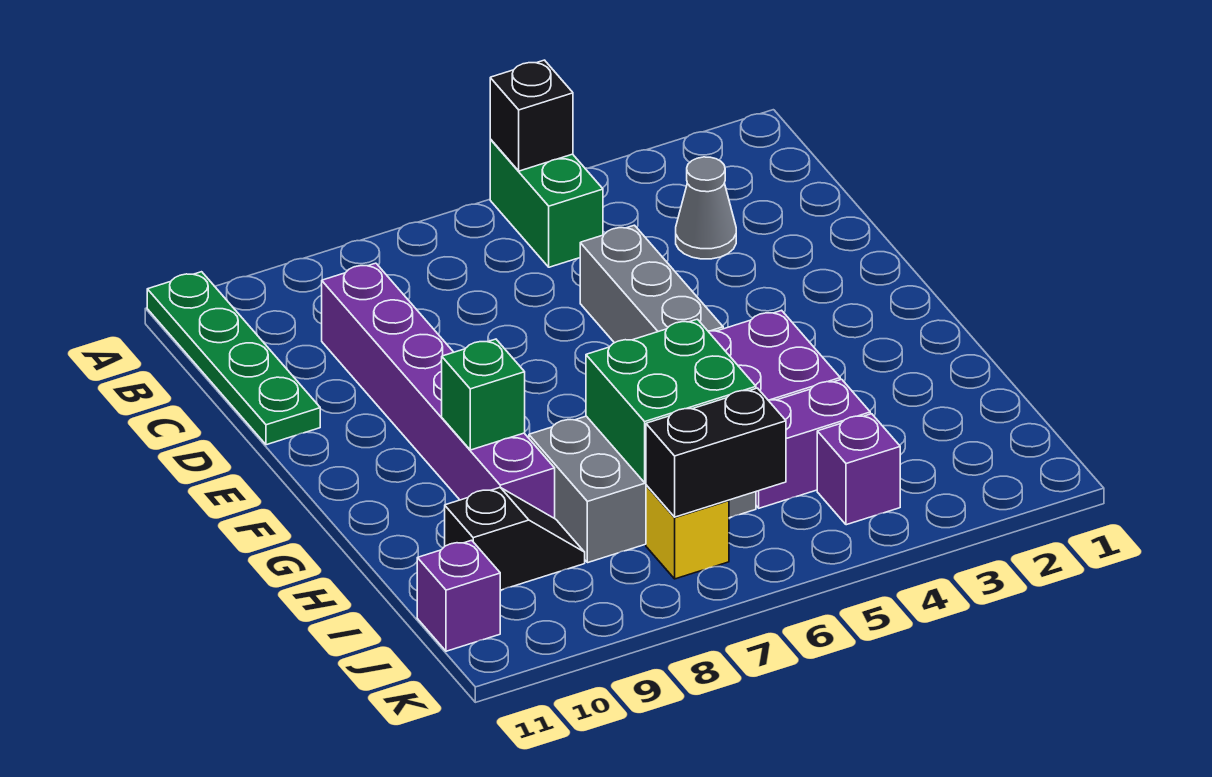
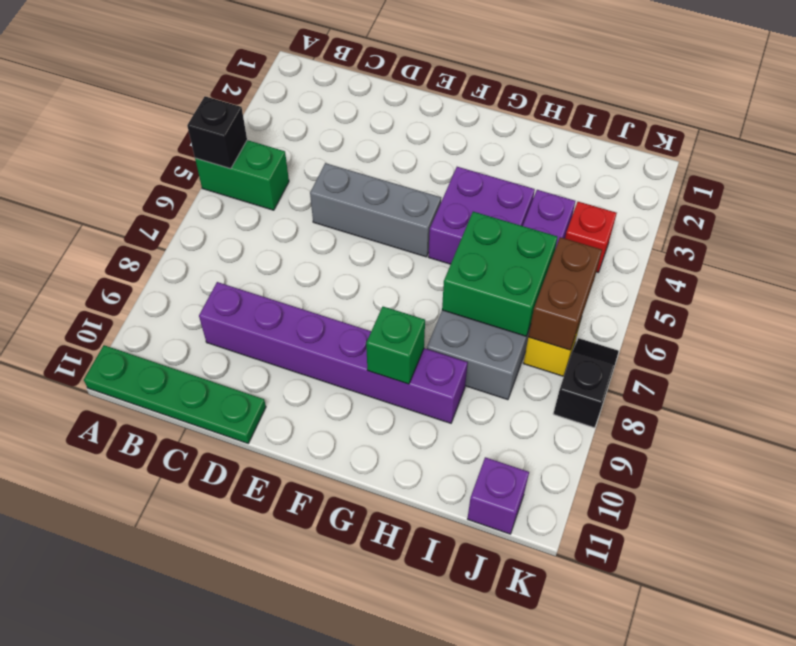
grey cone C3 level 1 -> none
black slope I9:I10 level 1 top 10 -> black slope K7:K8 level 1 top 8
purple brick J4 level 1 -> red brick J4 level 1
black brick J6:J7 level 2 -> brown brick J6:J7 level 2

